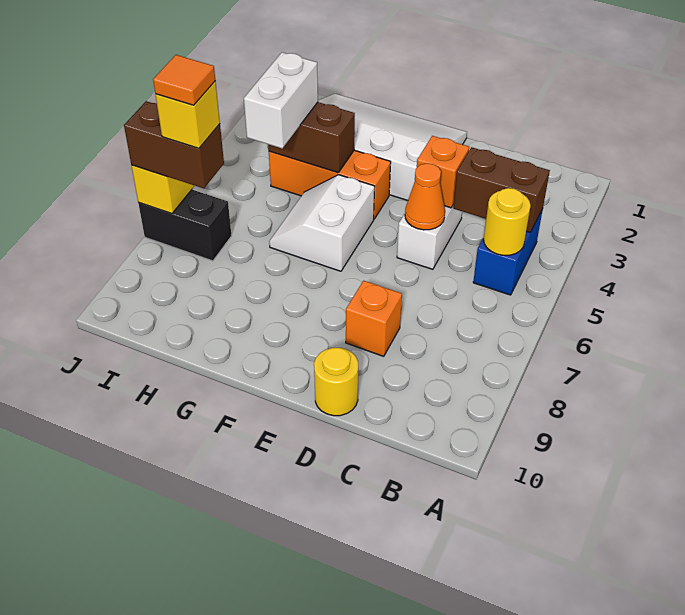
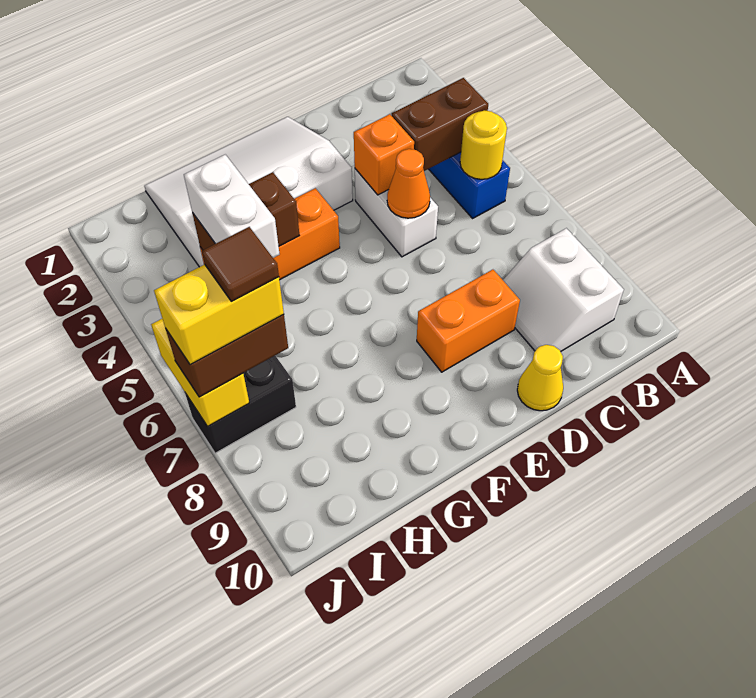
orange brick D8 level 1 -> orange brick D8:E8 level 1
yellow round brick D10 level 1 -> yellow cone D10 level 1
white slope F5:G6 level 1 top F -> white slope B8:C9 level 1 top B
yellow brick I7 level 4 -> yellow brick I7:J7 level 4
orange tile I7 level 5 -> brown tile I7 level 5

